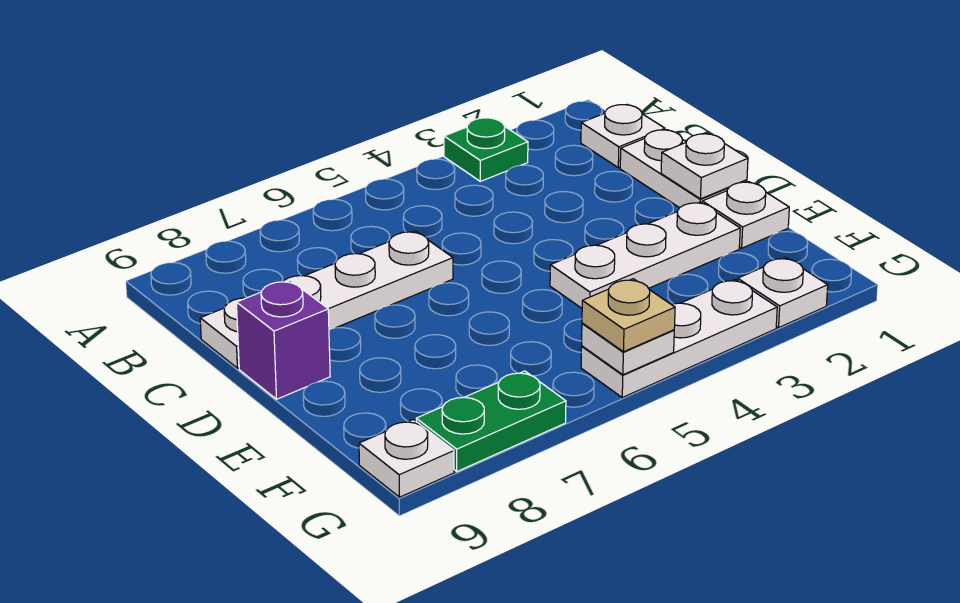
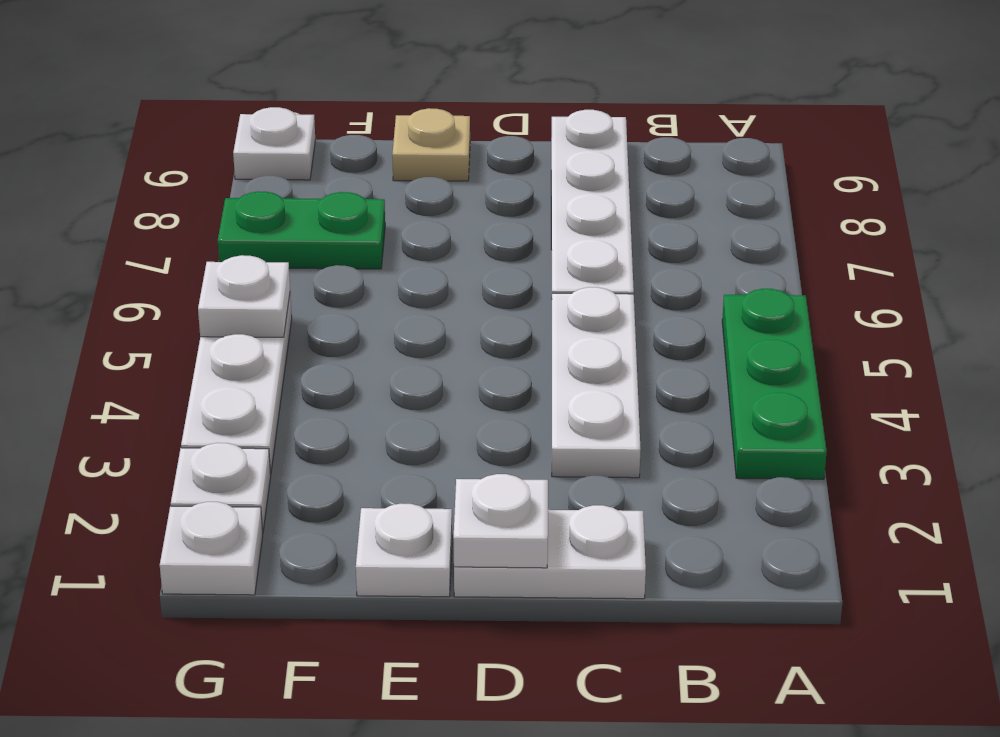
green plate A3 level 1 -> green plate A3:A5 level 1
white plate B1 level 1 -> white plate G1 level 1
purple brick D9 level 1 -> none
white plate E2:E4 level 1 -> white plate C3:C5 level 1
tan plate G5 level 3 -> tan plate E9 level 1
green plate G7:G8 level 1 -> green plate F7:G7 level 1

